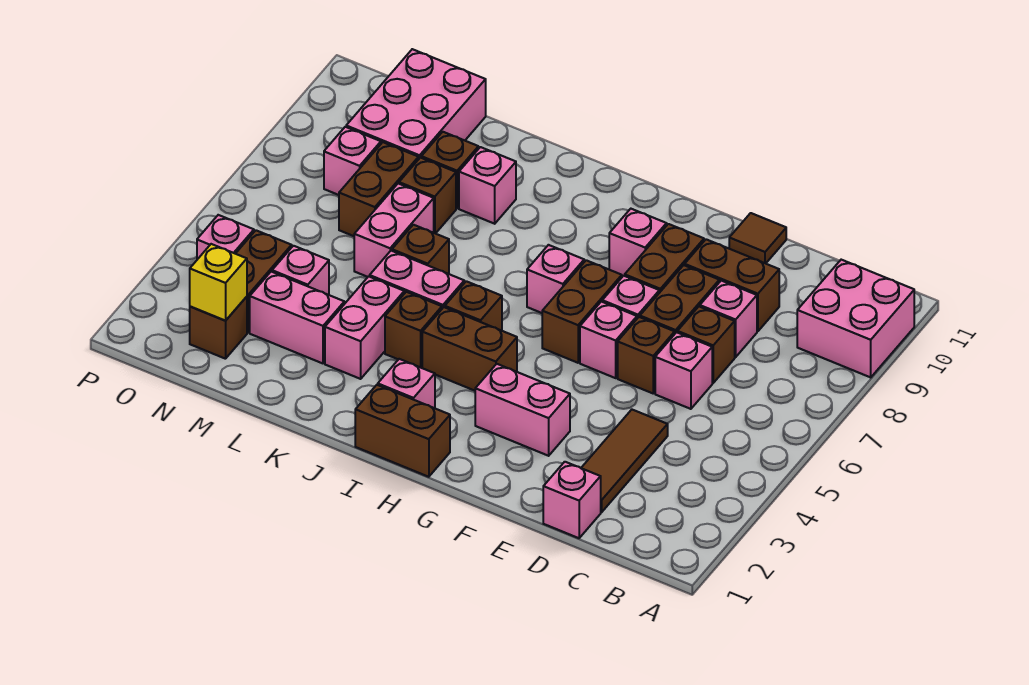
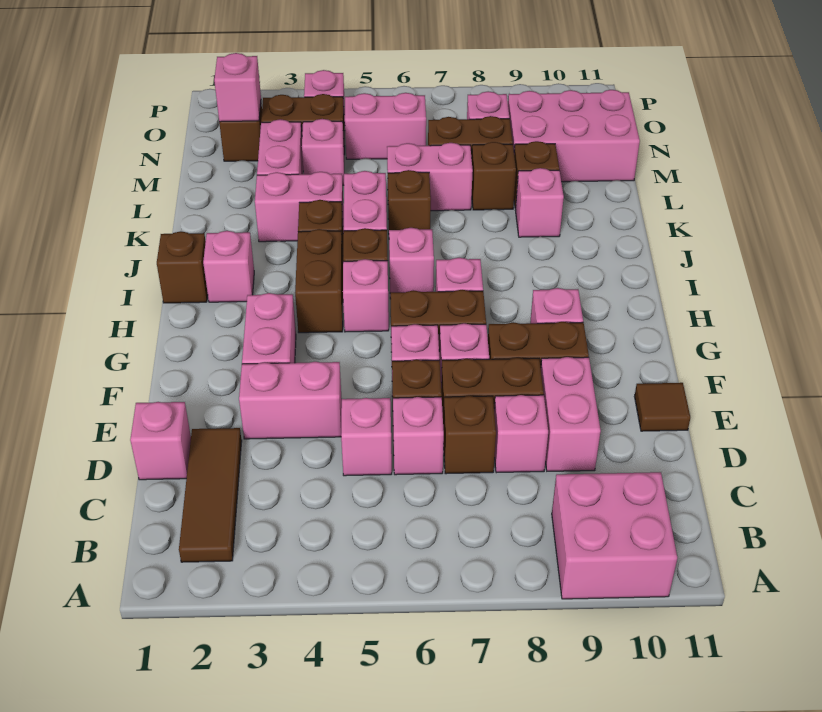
brown tile D2:D4 level 1 -> brown tile B2:D2 level 1
none -> pink brick D5 level 1
brown brick D9:E9 level 1 -> pink brick D9:E9 level 1
none -> pink brick E3:E4 level 1
brown brick H1:I1 level 1 -> brown brick I1 level 1
none -> pink brick H5 level 1
none -> pink brick I6 level 1
yellow brick N2 level 2 -> pink brick N2 level 2
none -> pink brick N5:N6 level 1

